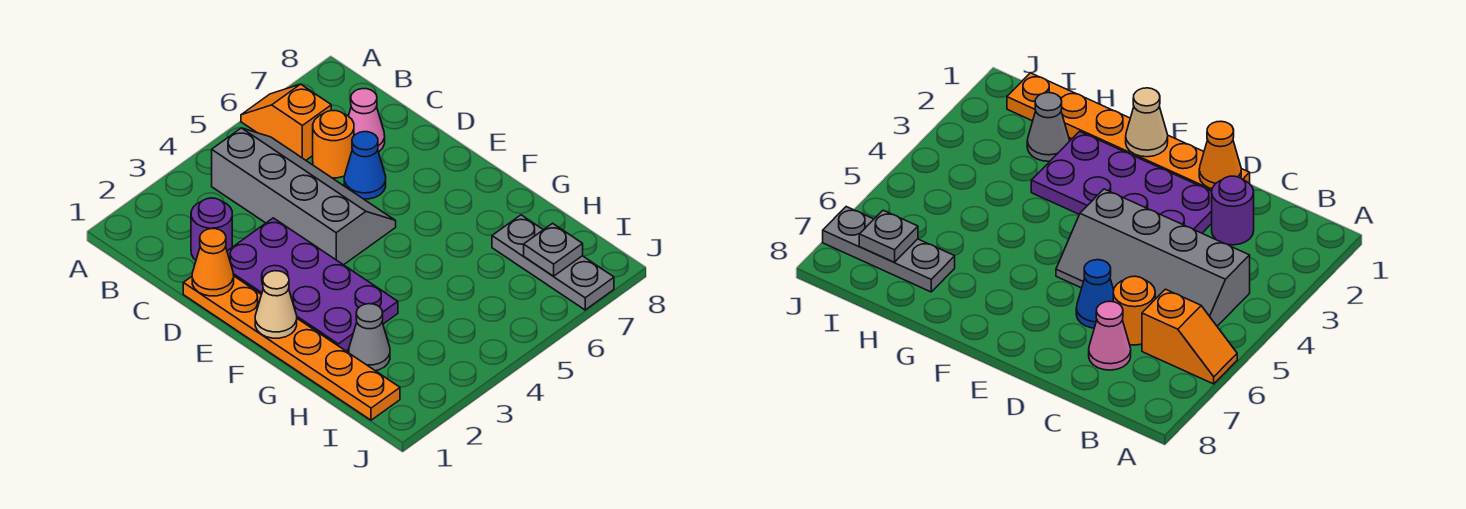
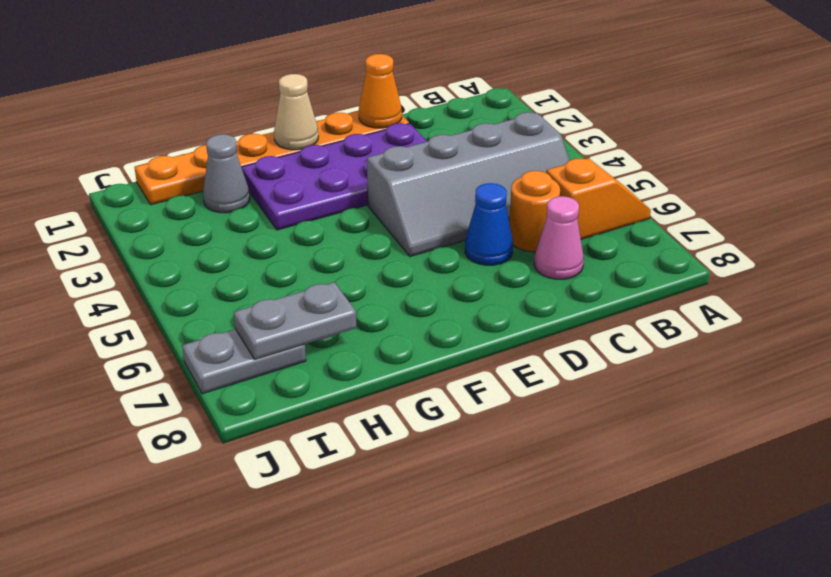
purple round brick C2 level 1 -> none
grey plate H7:J7 level 1 -> grey plate I7:J7 level 1
grey plate I7 level 2 -> grey plate H7:I7 level 2

